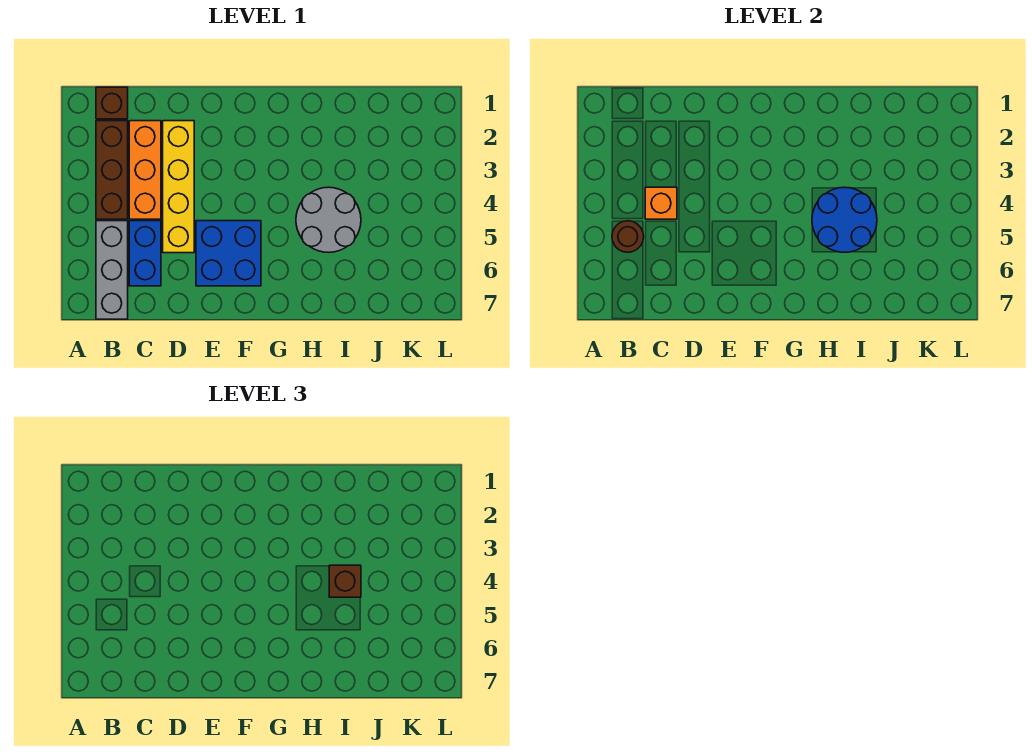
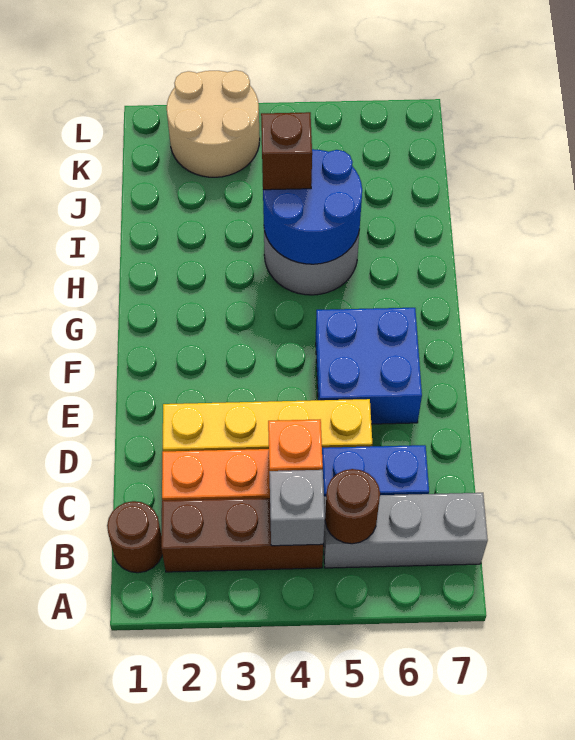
brown brick B1 level 1 -> brown round brick B1 level 1
none -> grey brick B4 level 2
none -> tan round brick K2:L3 level 1

